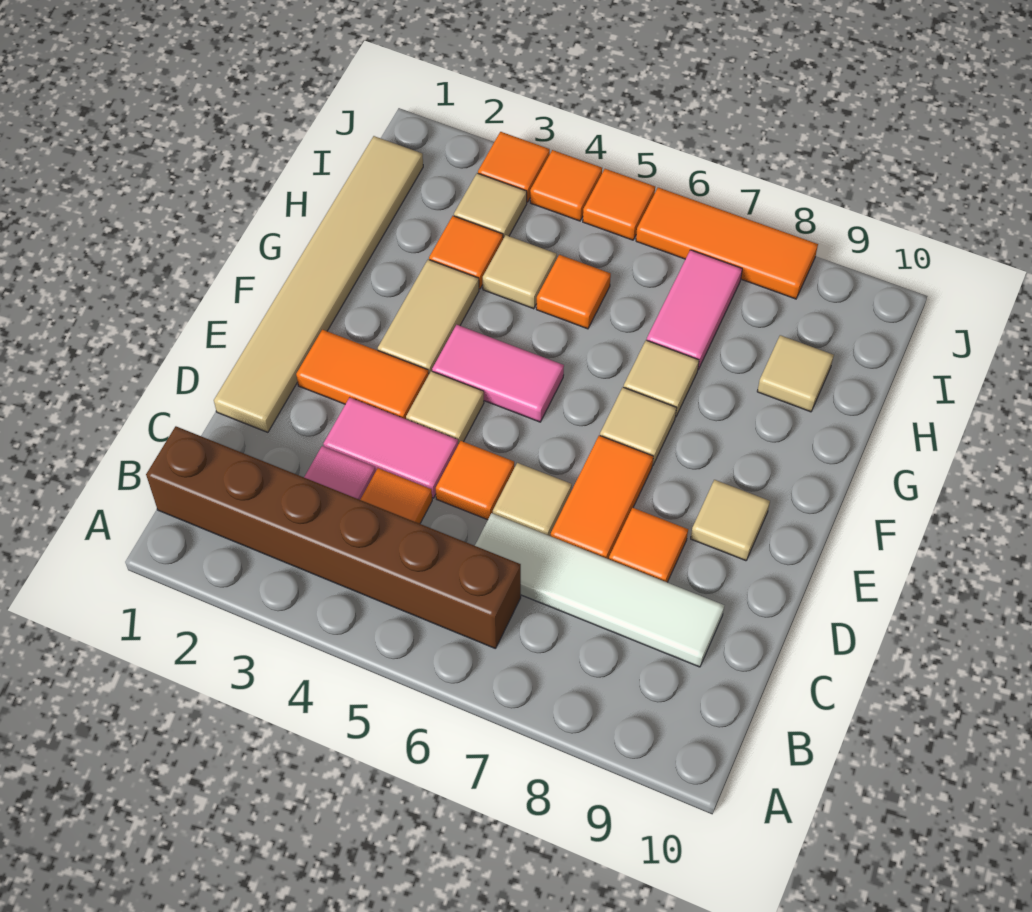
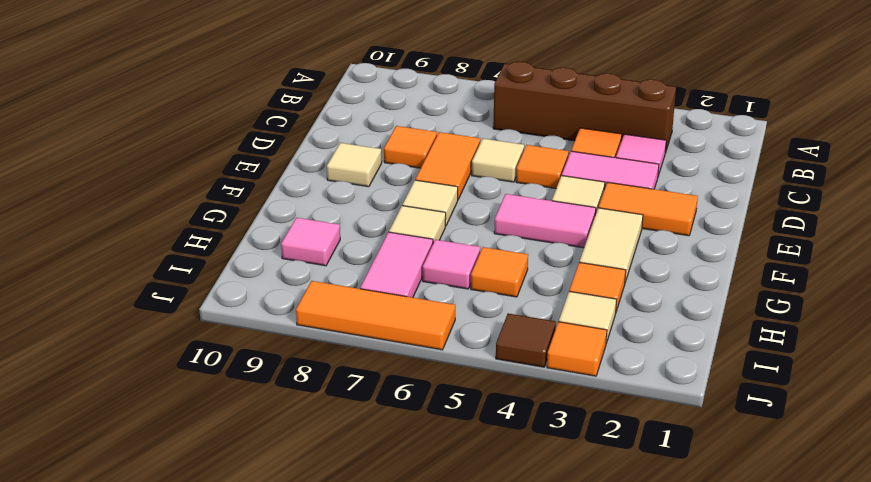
brown brick B1:B6 level 1 -> brown brick B3:B6 level 1
white tile C6:C9 level 1 -> none
tan tile D1:I1 level 1 -> none
tan tile H4 level 1 -> none
none -> pink tile H6 level 1
tan tile H9 level 1 -> pink tile H9 level 1
orange tile J4 level 1 -> brown tile J4 level 1
orange tile J5 level 1 -> none

